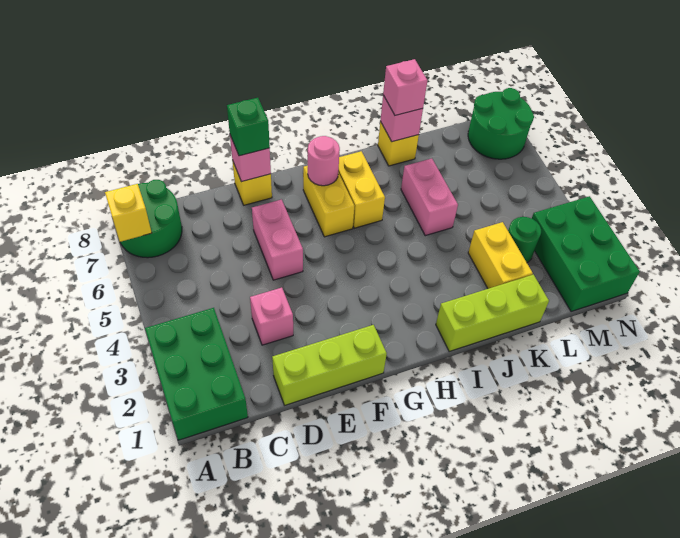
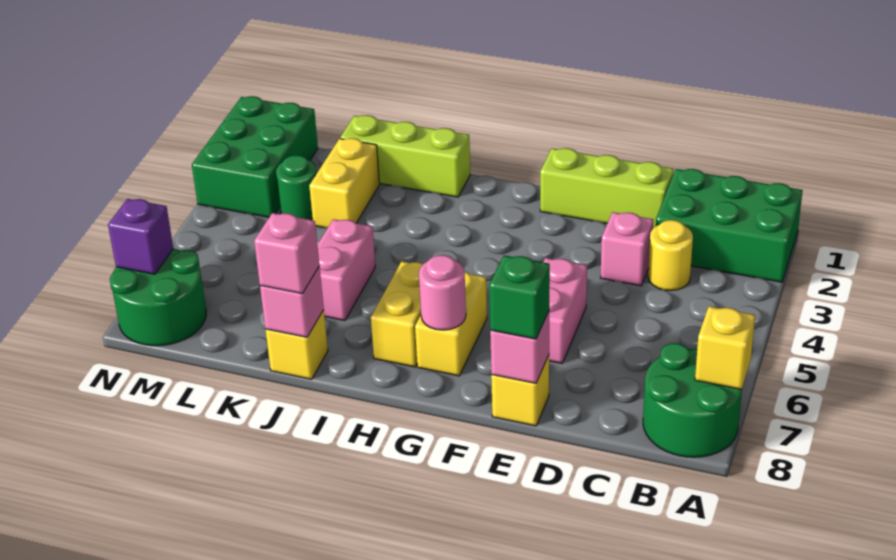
green brick A1:B3 level 1 -> green brick A1:C2 level 1
none -> yellow round brick C3 level 1
none -> purple brick N7 level 2

